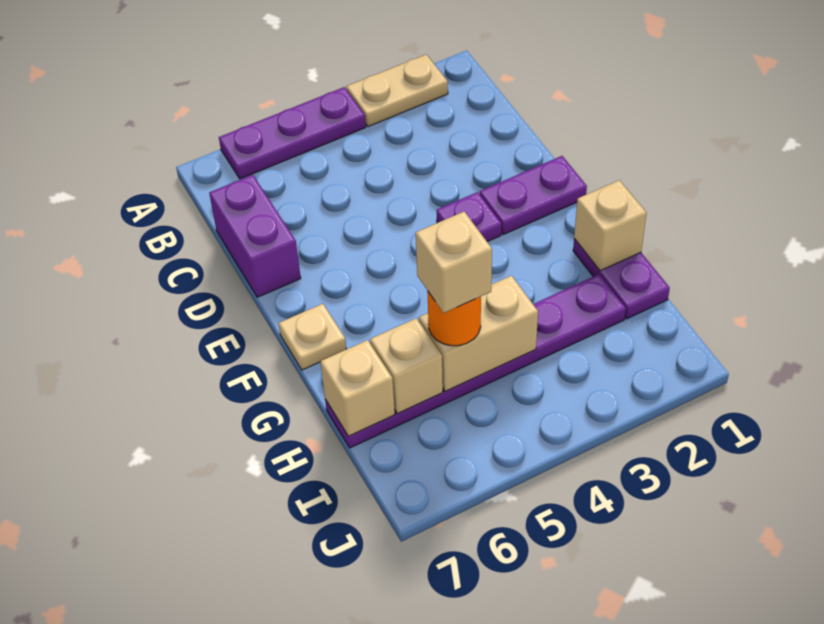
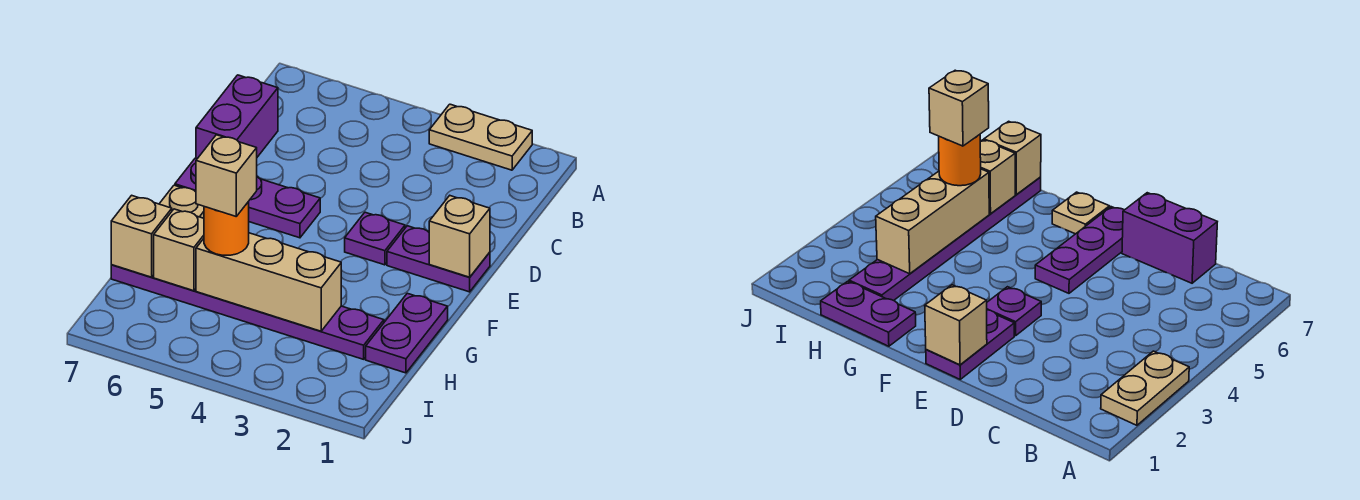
purple plate A4:A6 level 1 -> purple plate E5:E7 level 1
tan brick G1 level 2 -> tan brick E1 level 2
tan brick H4:H5 level 2 -> tan brick H3:H5 level 2

